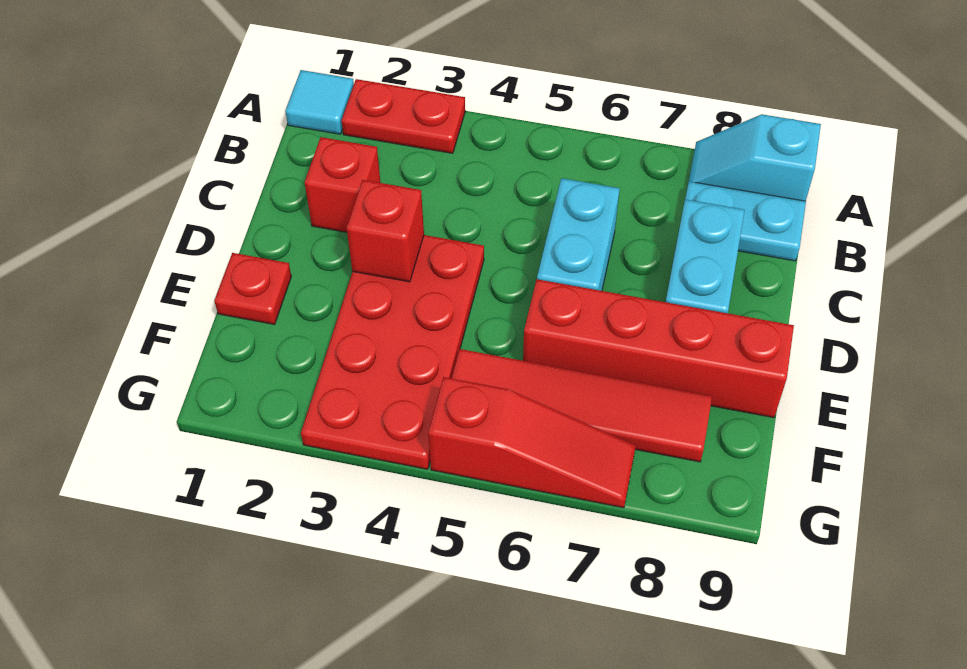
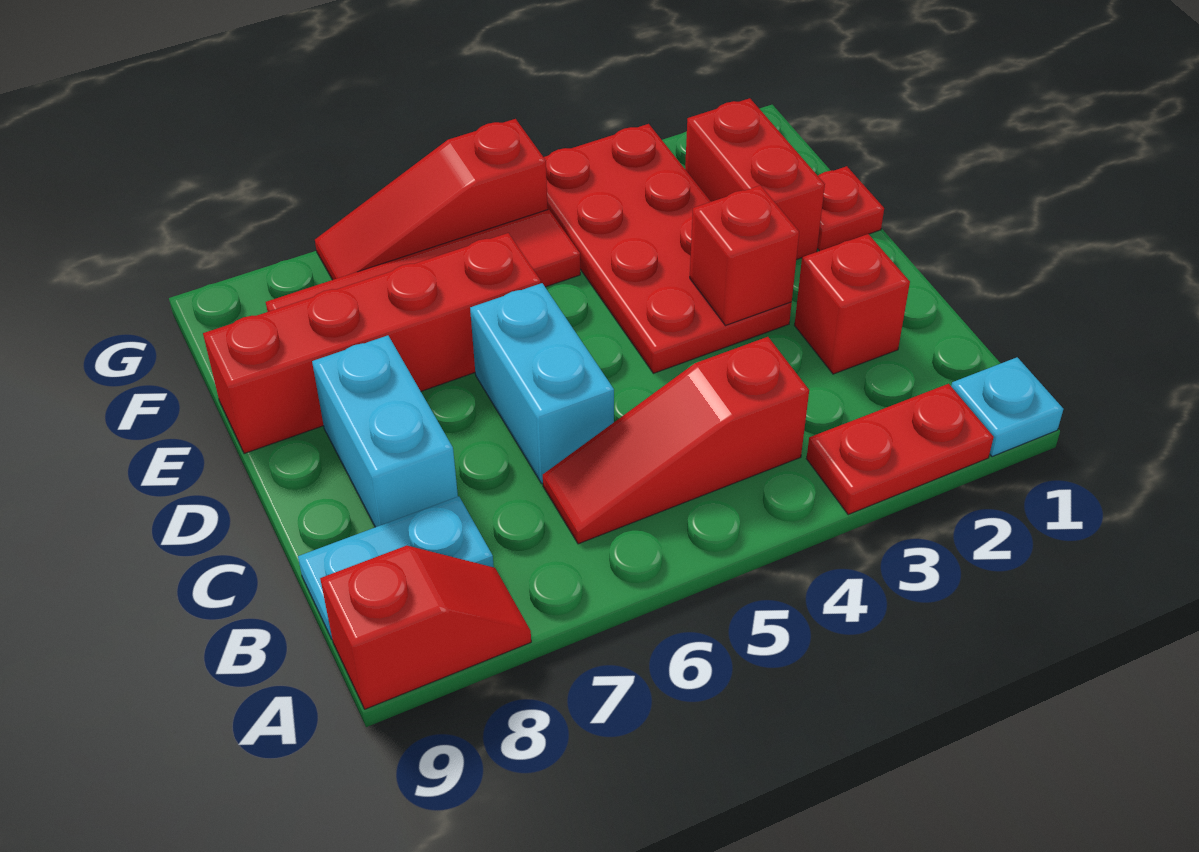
cyan tile A1 level 1 -> cyan plate A1 level 1
cyan slope A8:A9 level 1 top 9 -> red slope A8:A9 level 1 top 9
none -> red slope B4:B6 level 1 top 4
none -> red brick E2:F2 level 1

